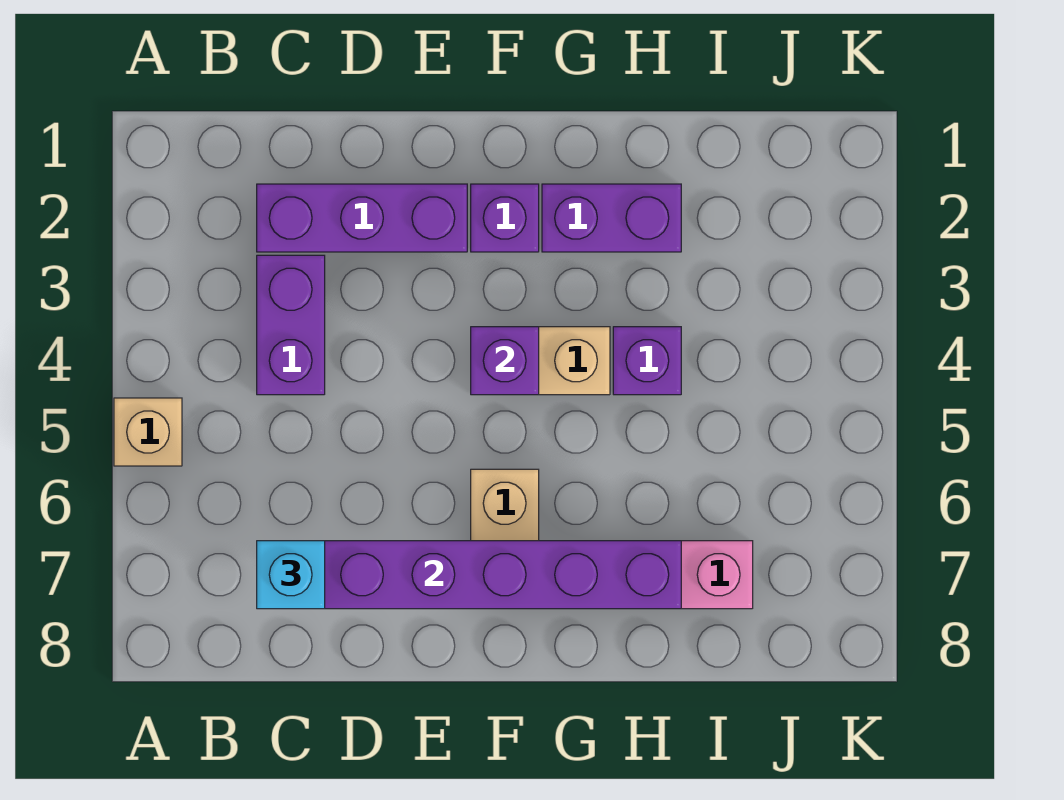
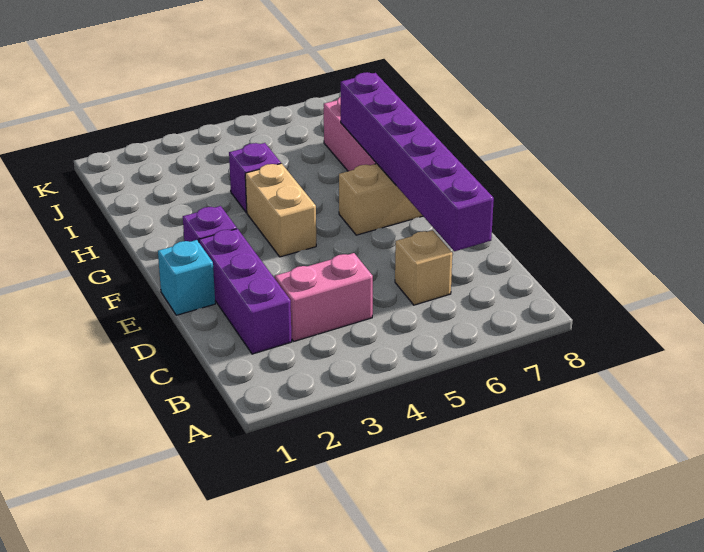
tan brick A5 level 1 -> tan brick C6 level 1
purple brick C3:C4 level 1 -> pink brick C3:C4 level 1
cyan brick C7 level 3 -> cyan brick E1 level 1
purple brick F4 level 2 -> none
purple brick G2:H2 level 1 -> none

